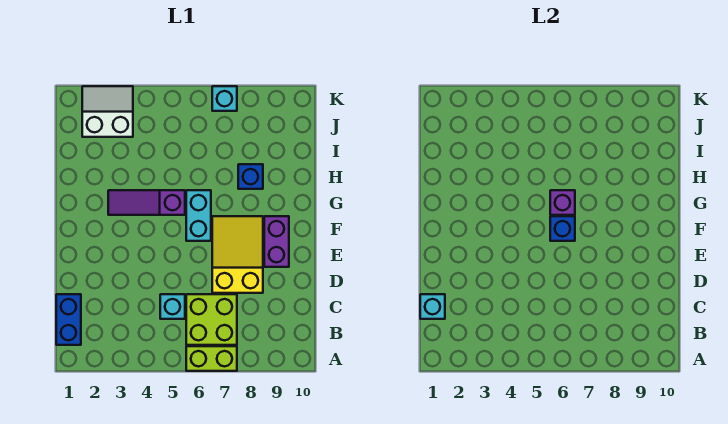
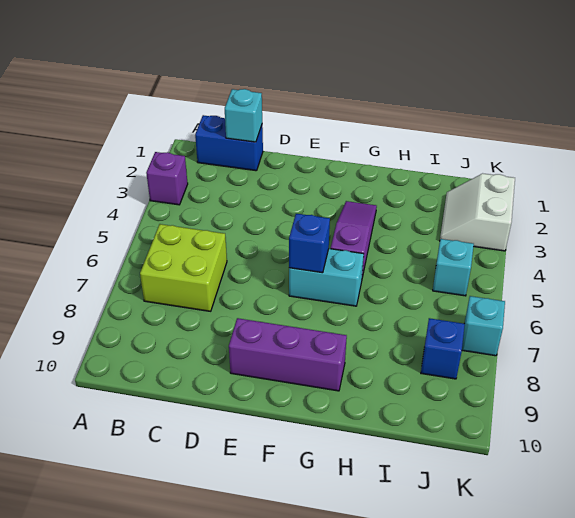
lime brick A6:A7 level 1 -> none
cyan brick C5 level 1 -> cyan brick J5 level 1
yellow slope D7:F8 level 1 top D -> none
purple brick E9:F9 level 1 -> purple brick E9:G9 level 1
purple brick G6 level 2 -> purple brick A3 level 1
blue brick H8 level 1 -> blue brick J8 level 1
white slope J2:K3 level 1 top J -> white slope J2:K3 level 1 top K

